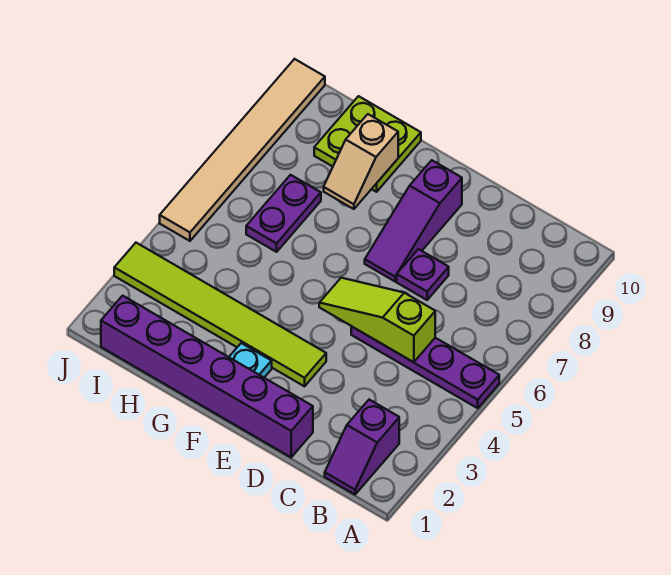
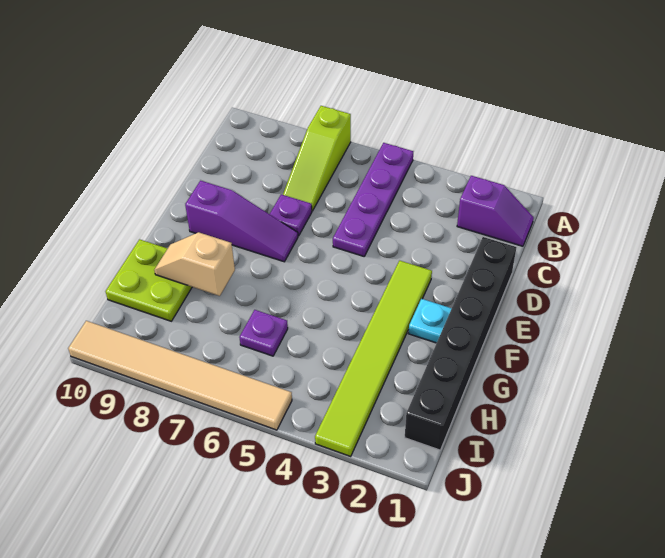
lime slope C5:E5 level 2 top C -> lime slope A7:C7 level 1 top A
purple brick D1:I1 level 1 -> black brick D1:I1 level 1
tan slope G8:G9 level 2 top 9 -> tan slope G8:G9 level 2 top 8
purple plate H6:H7 level 1 -> purple plate H6 level 1

